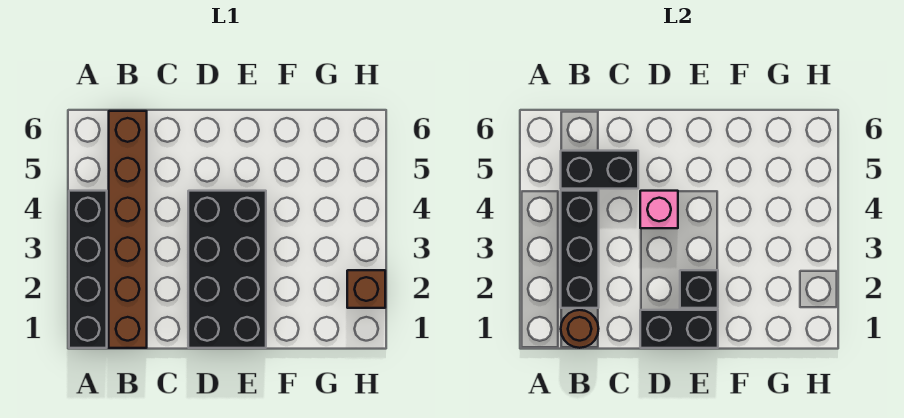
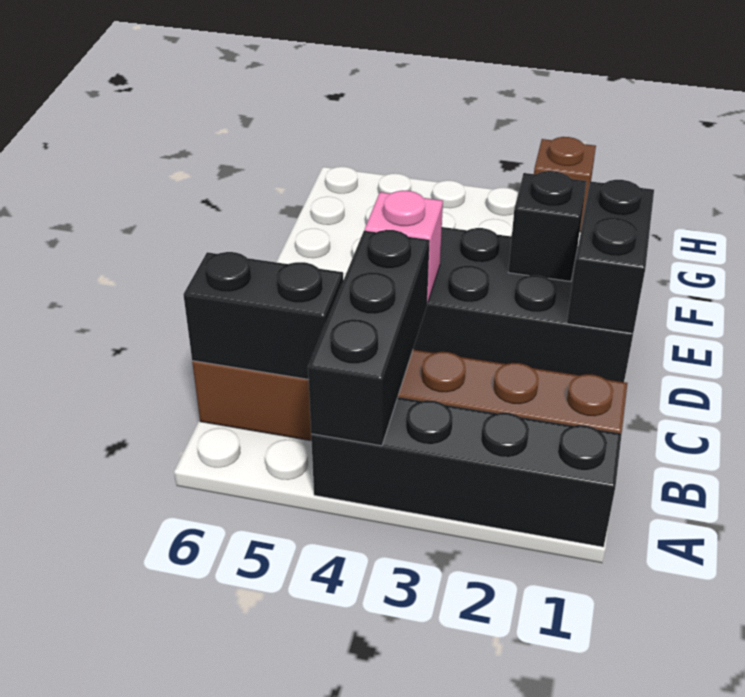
brown round brick B1 level 2 -> none
black brick B2:B4 level 2 -> black brick A4:C4 level 2
black brick B5:C5 level 2 -> black brick B5:B6 level 2

